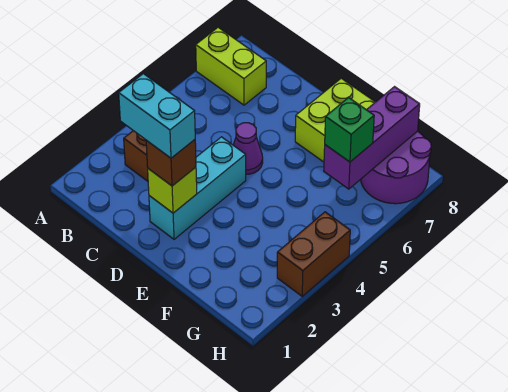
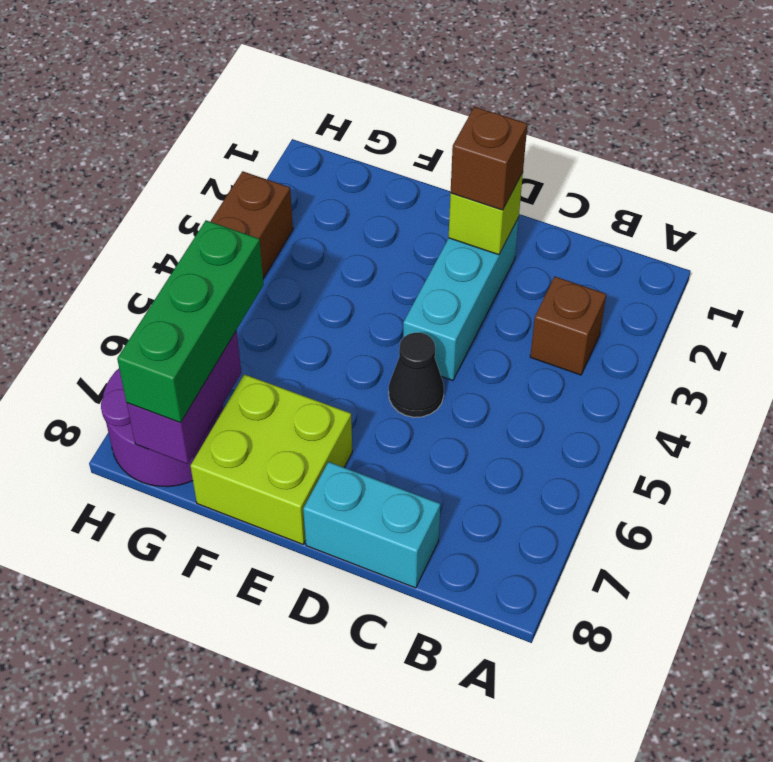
lime brick A7:B7 level 1 -> none
cyan brick C2:D2 level 4 -> cyan brick C8:D8 level 1
purple cone D5 level 1 -> black cone D5 level 1
purple brick G6:G8 level 2 -> purple brick G7:G8 level 2
green brick G6 level 3 -> green brick G6:G8 level 3

